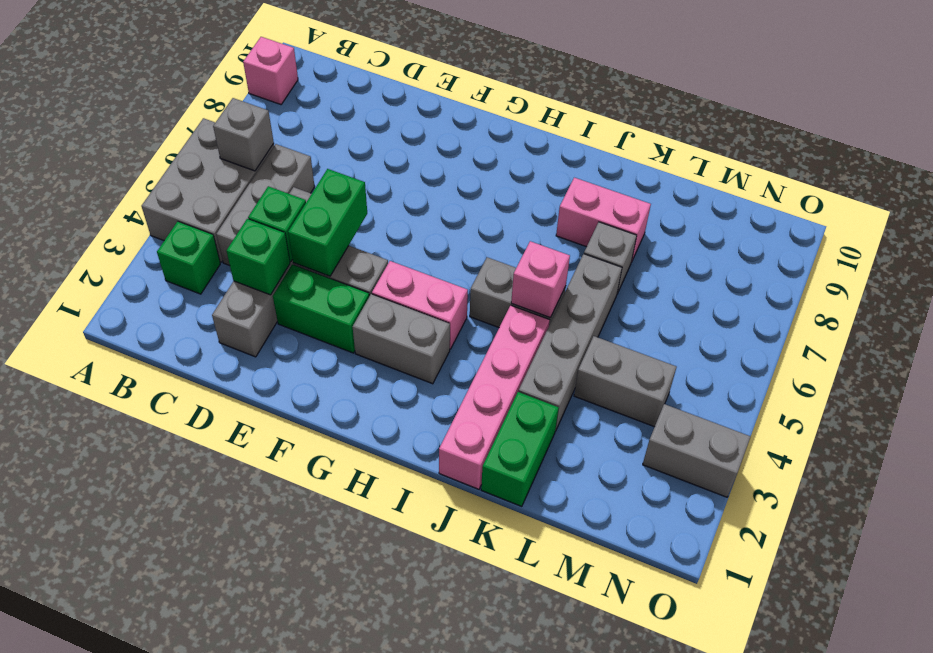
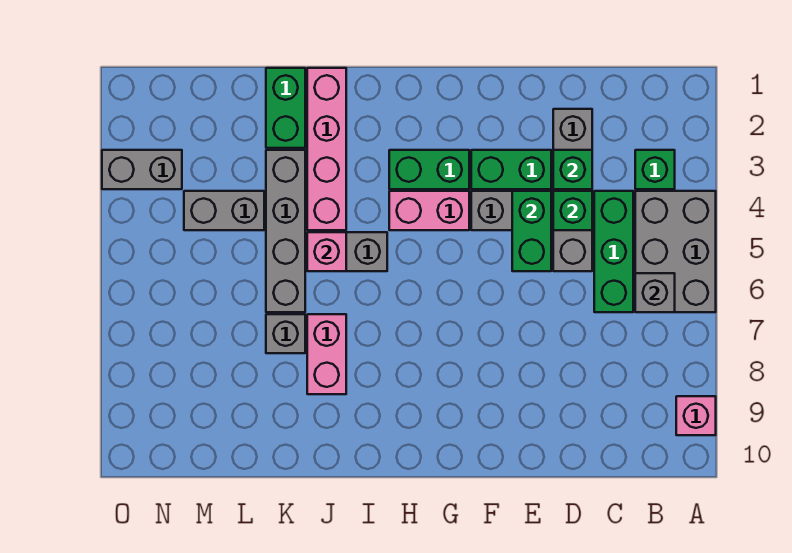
grey brick C4:C6 level 1 -> green brick C4:C6 level 1
grey brick G3:H3 level 1 -> green brick G3:H3 level 1
pink brick J8:K8 level 1 -> pink brick J7:J8 level 1

